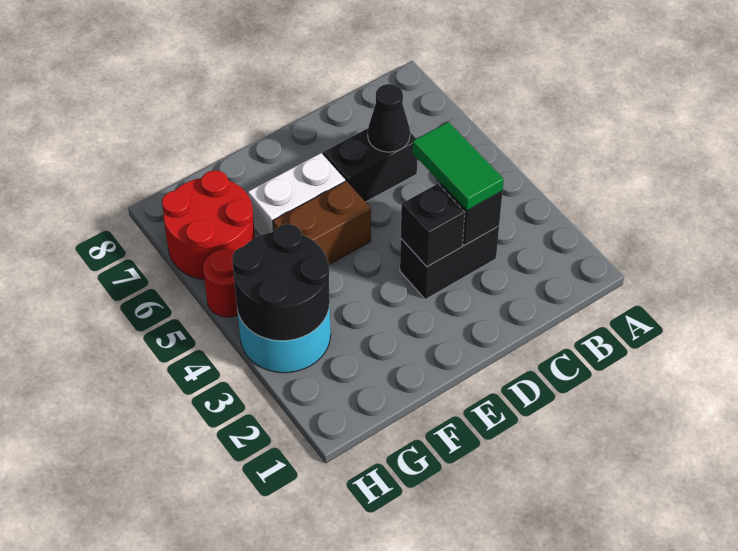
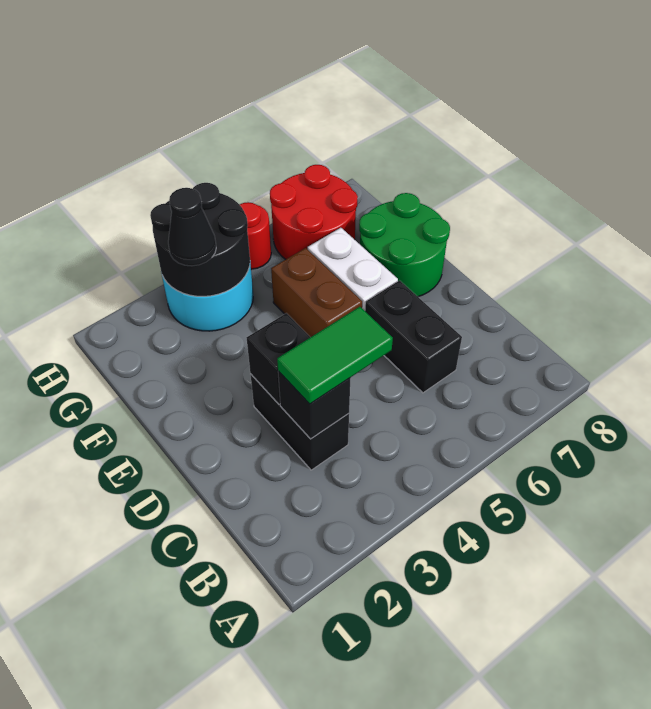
black cone C6 level 2 -> black cone G3 level 3
none -> green round brick E7:F8 level 1

